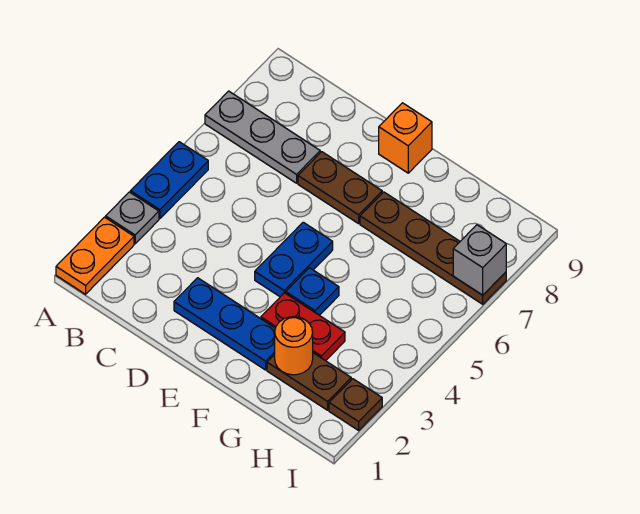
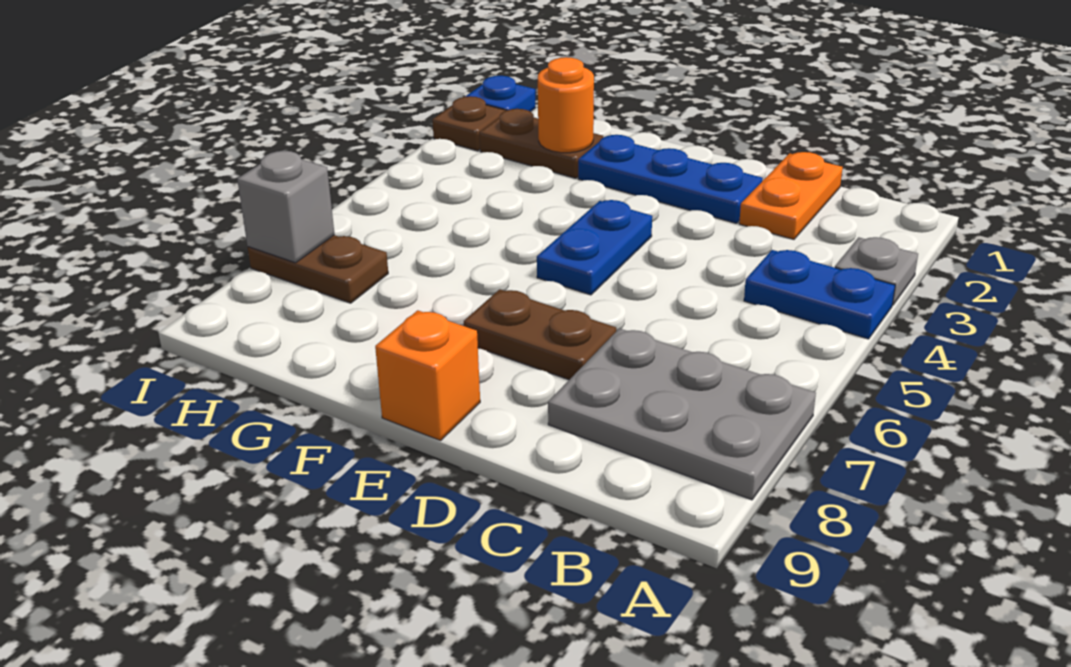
orange plate A1:A2 level 1 -> orange plate C1:C2 level 1
blue plate A4:A5 level 1 -> blue plate A4:B4 level 1
grey plate A7:C7 level 1 -> grey plate A7:C8 level 1
red plate F3:G3 level 1 -> none
blue plate F4 level 1 -> blue plate I1 level 1
brown plate F7:I7 level 1 -> brown plate H7:I7 level 1

